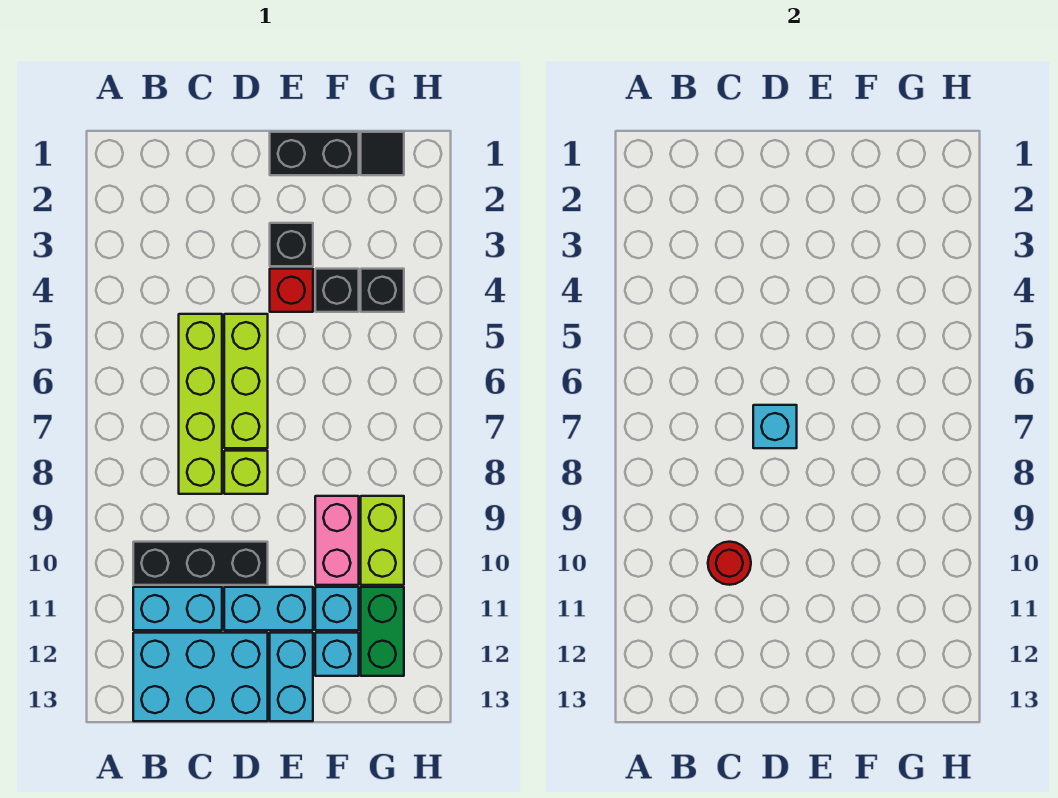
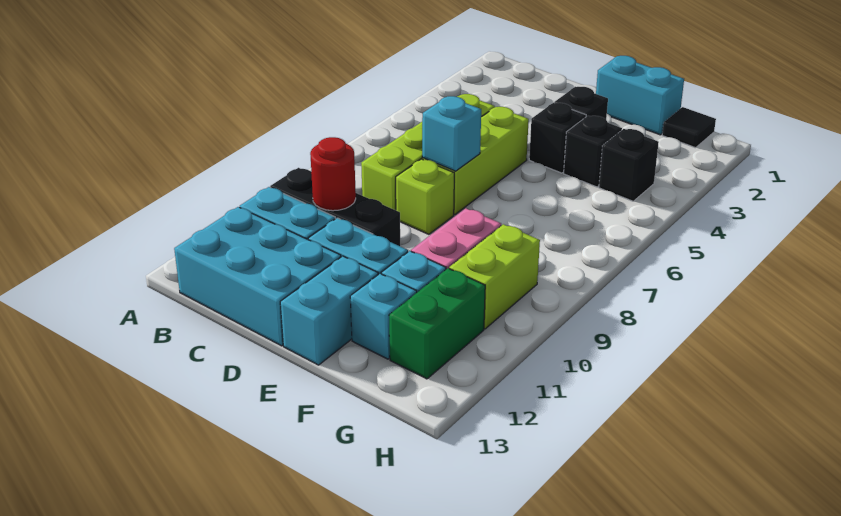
black brick E1:F1 level 1 -> cyan brick E1:F1 level 1
red brick E4 level 1 -> black brick E4 level 1

